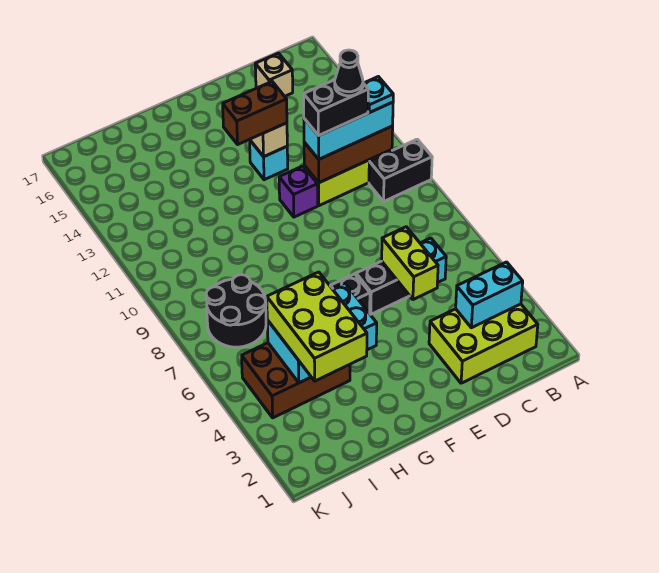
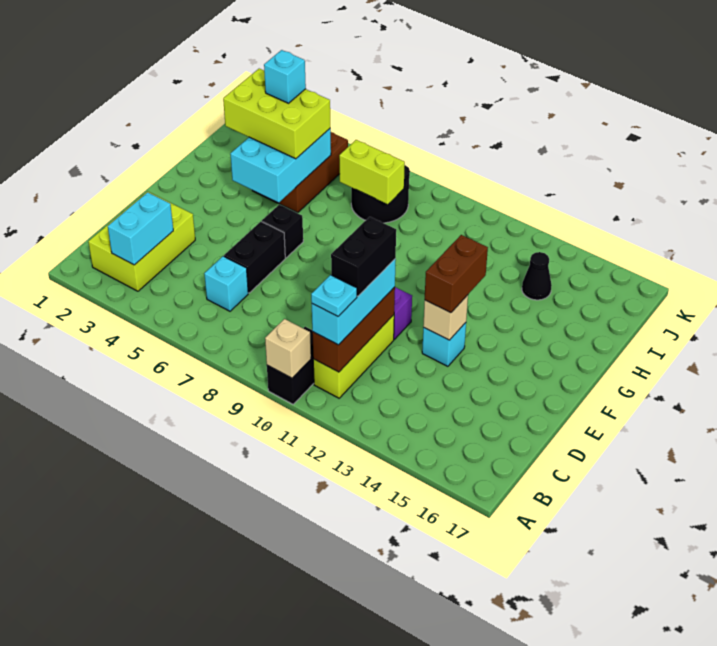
black cone C11 level 5 -> black cone I14 level 1
tan brick C16 level 1 -> tan brick A10 level 2
lime brick D5:D6 level 2 -> lime brick I7:I8 level 2
none -> cyan brick I4 level 4

